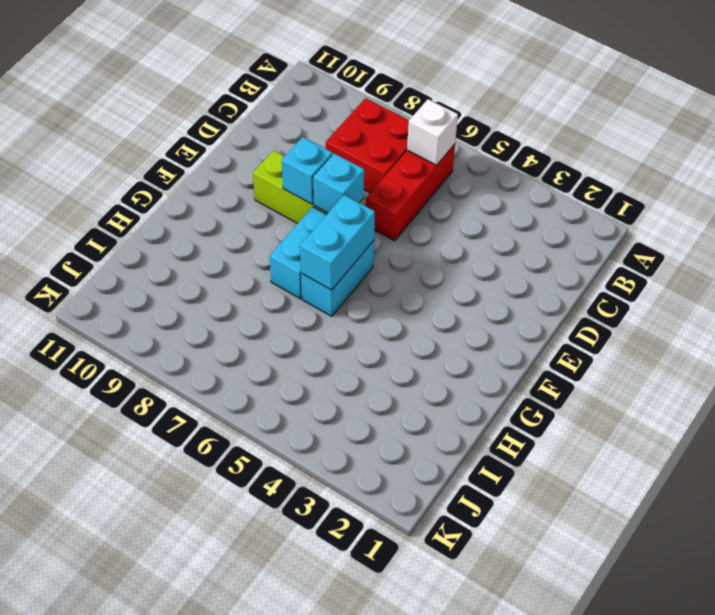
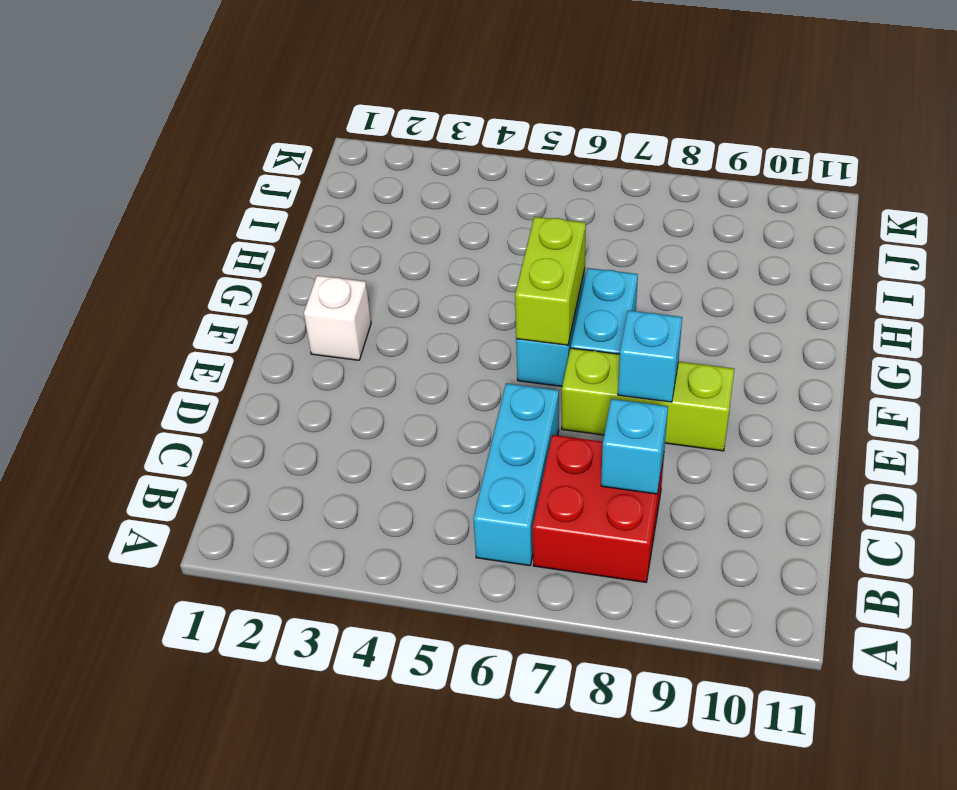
red brick B6:D6 level 1 -> cyan brick B6:D6 level 1
white brick B6 level 2 -> white brick F2 level 1
cyan brick E7 level 2 -> cyan brick C8 level 2
cyan brick F6:G6 level 2 -> lime brick F6:G6 level 2

